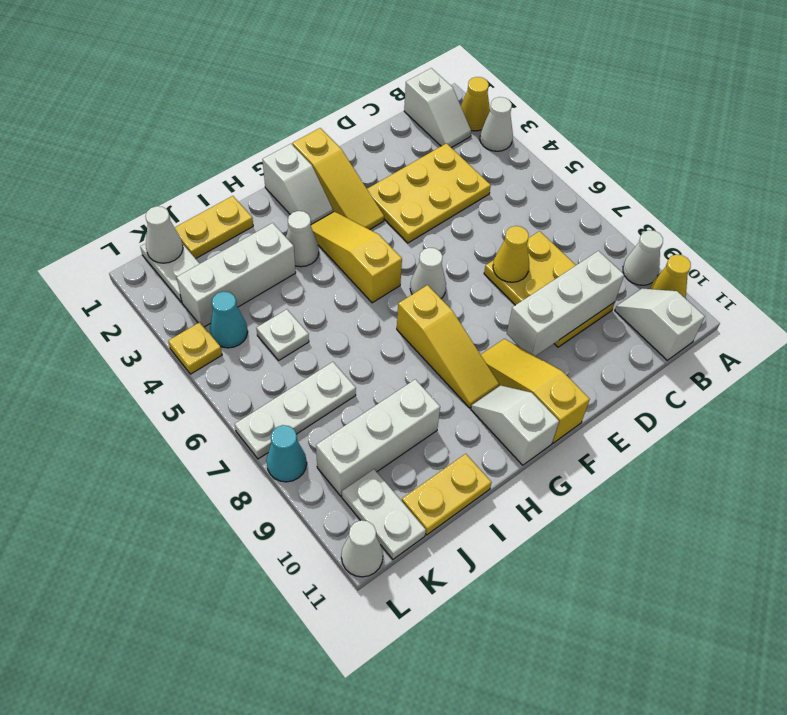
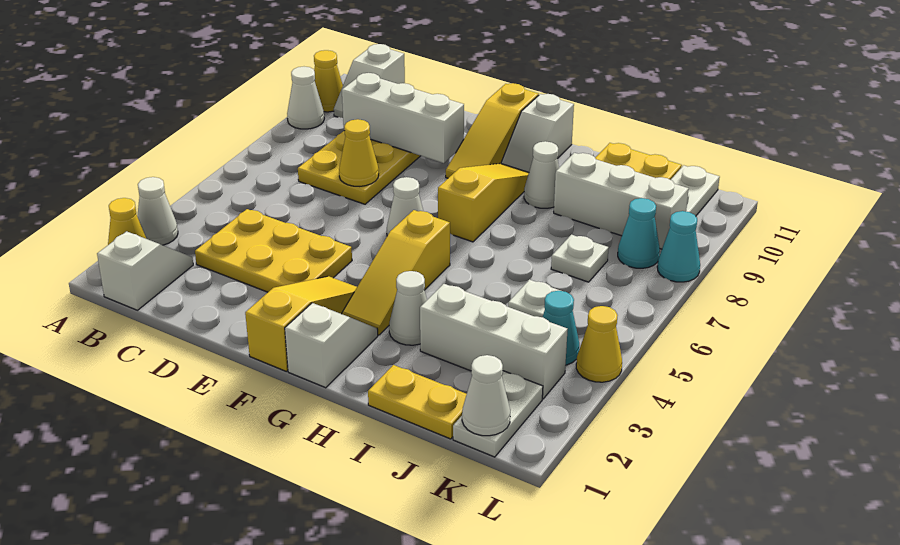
white plate J7:L7 level 1 -> white plate J7 level 1
none -> cyan cone K8 level 1
yellow plate L4 level 1 -> yellow cone L4 level 1
white cone L11 level 1 -> white cone H9 level 1

